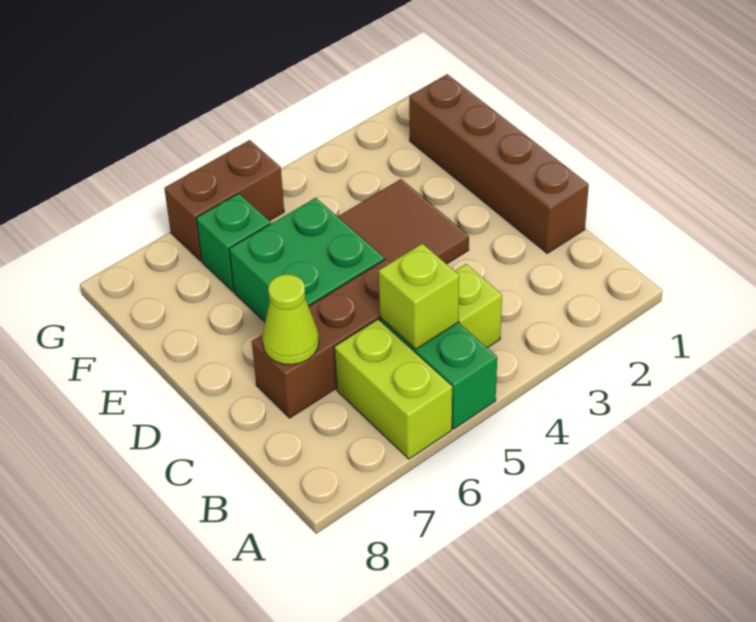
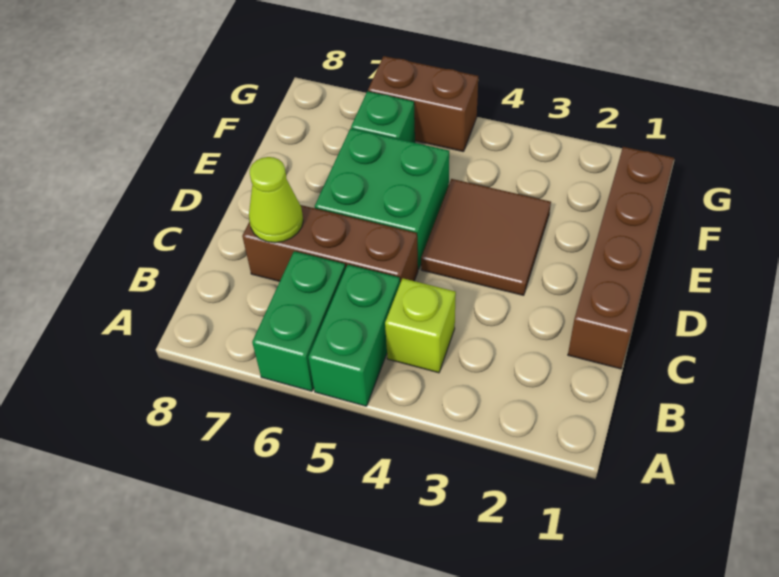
lime brick A6:B6 level 1 -> green brick A6:B6 level 1
lime brick B5 level 2 -> none

